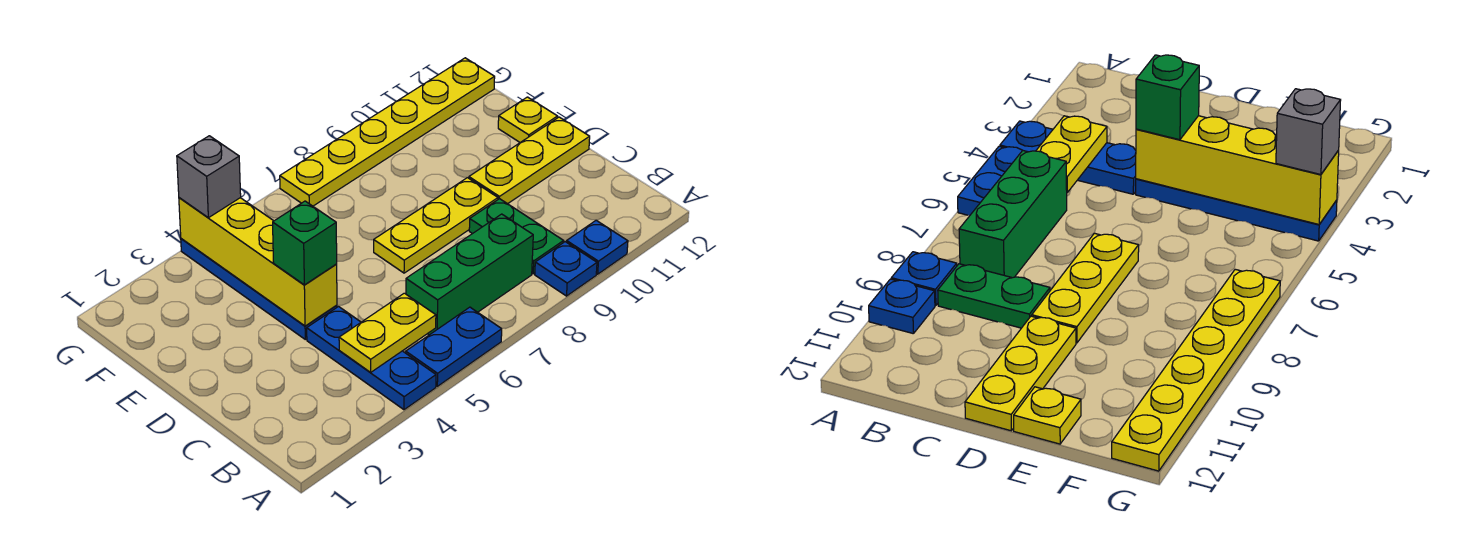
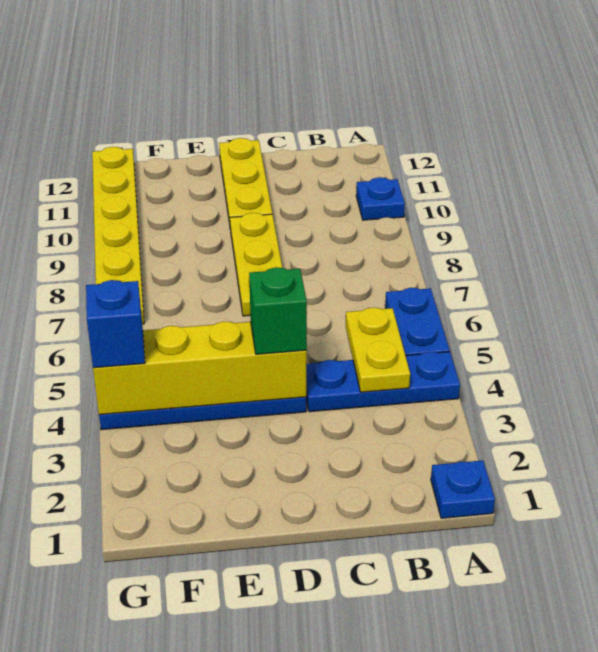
blue plate A9 level 1 -> blue plate A1 level 1
green brick B6:B8 level 1 -> none
green plate B9:C9 level 1 -> none
yellow plate E12 level 1 -> none
grey brick G4 level 3 -> blue brick G4 level 3

